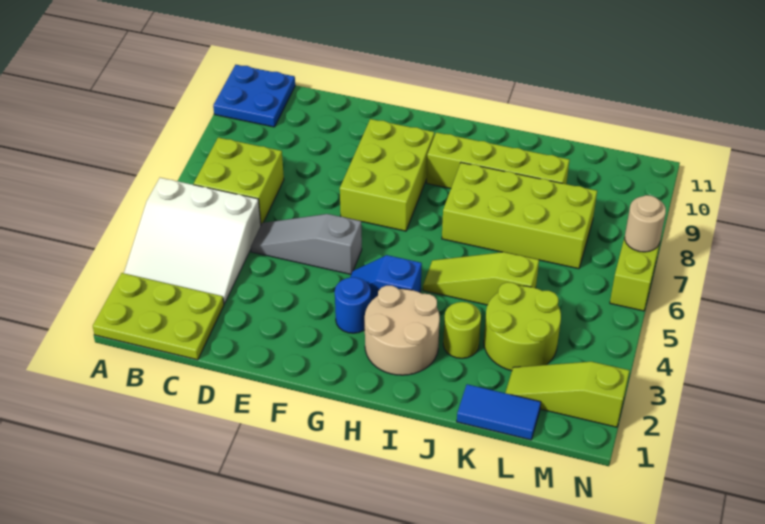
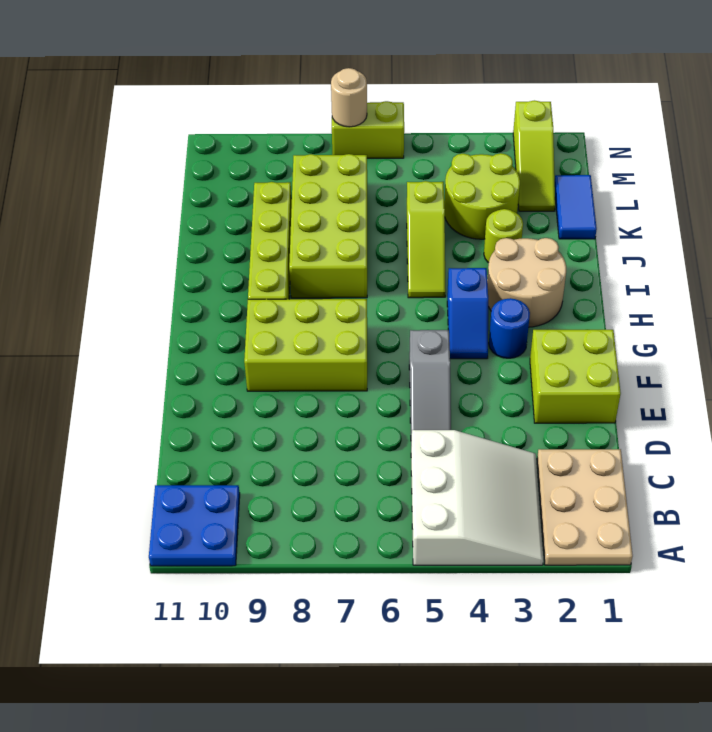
lime plate A1:C2 level 1 -> tan plate A1:C2 level 1
lime brick B6:C7 level 1 -> lime brick E1:F2 level 1

